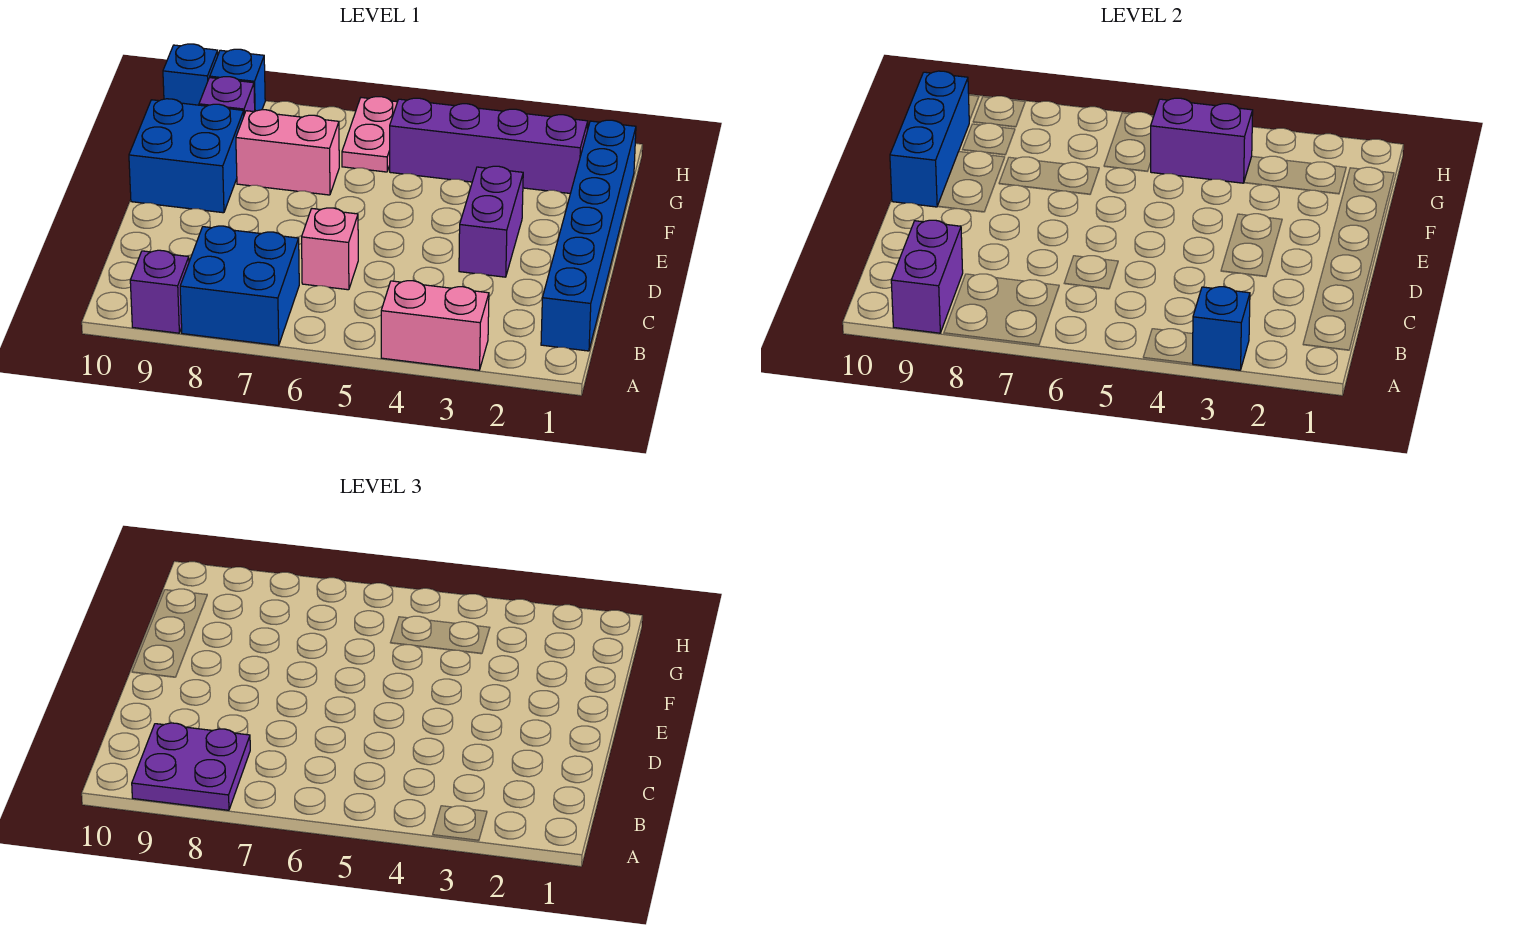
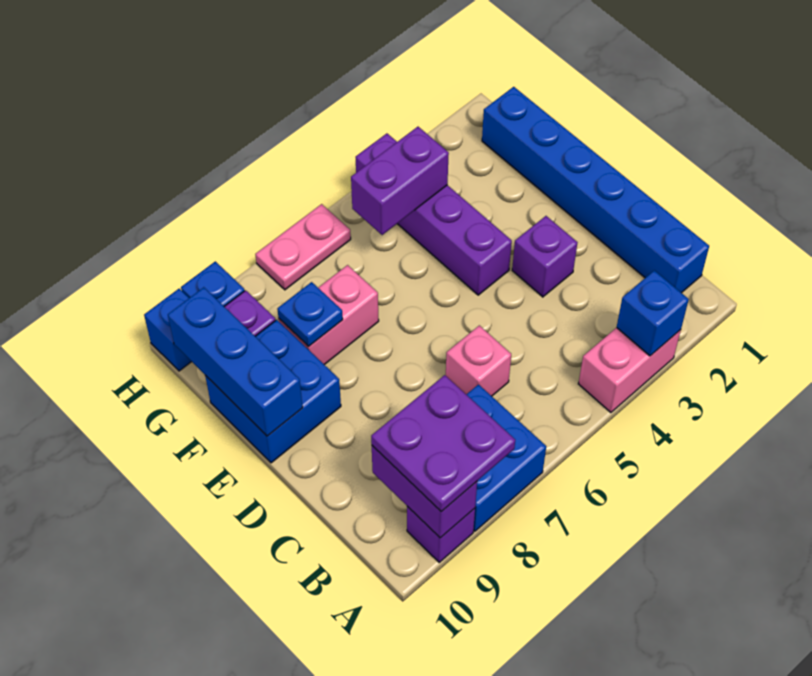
purple brick D3:E3 level 1 -> purple brick D3 level 1
none -> blue plate F8 level 2
purple brick G2:G5 level 1 -> purple brick E4:H4 level 1
pink plate G6:H6 level 1 -> pink plate H6:H7 level 1

